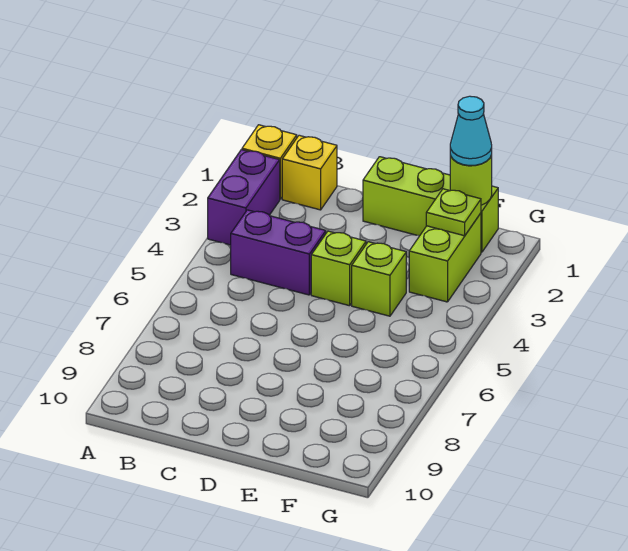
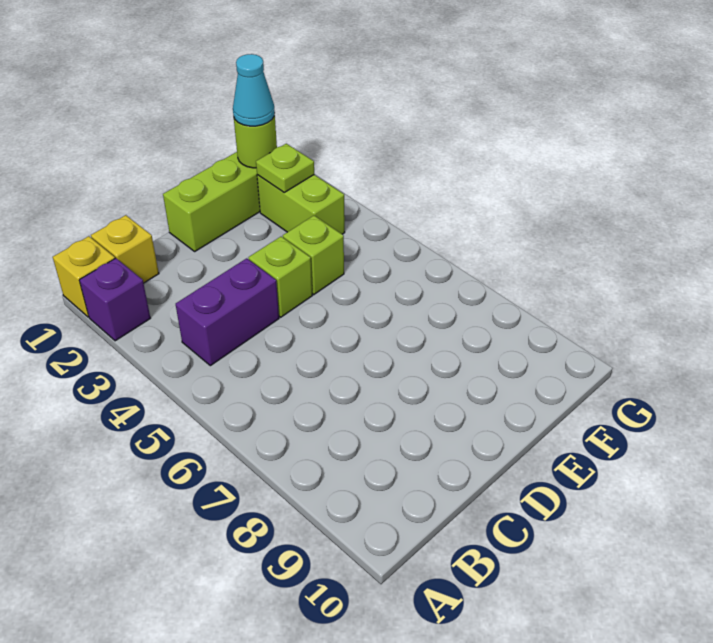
purple brick A2:A3 level 1 -> purple brick A2 level 1

